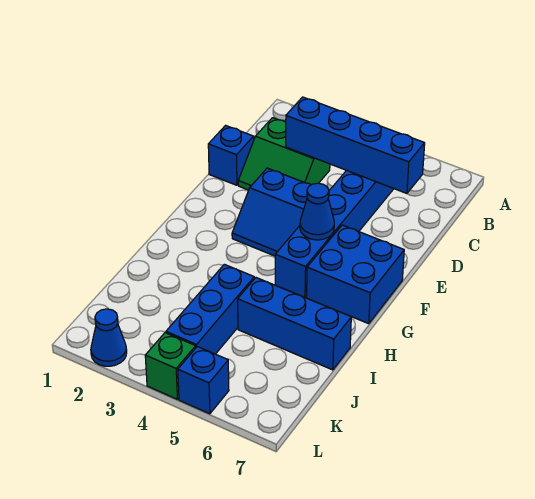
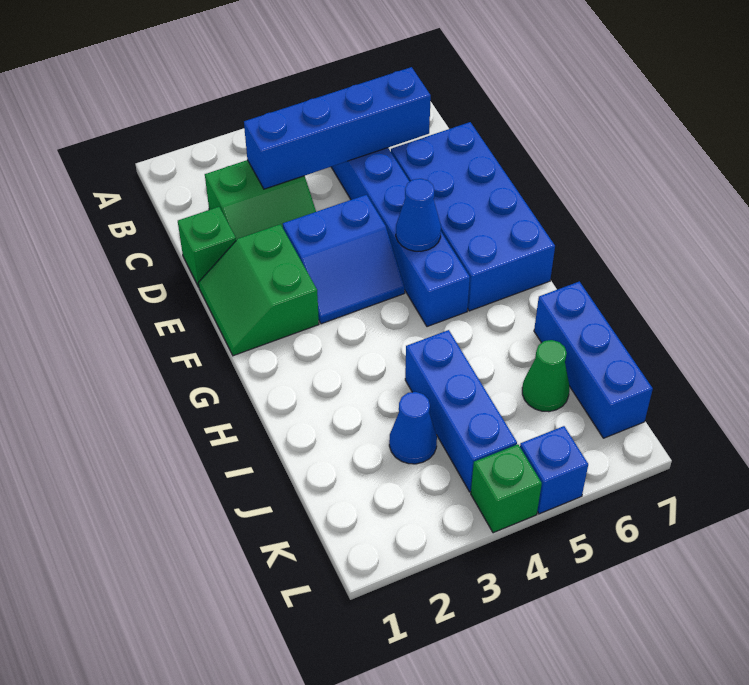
blue brick D1 level 1 -> green brick D1 level 1
none -> green slope E1:F2 level 1 top 2
blue brick F6:G7 level 1 -> blue brick D6:G7 level 1
blue brick I5:I7 level 1 -> blue brick I7:K7 level 1
none -> green cone J6 level 1
blue cone L2 level 1 -> blue cone J3 level 1

